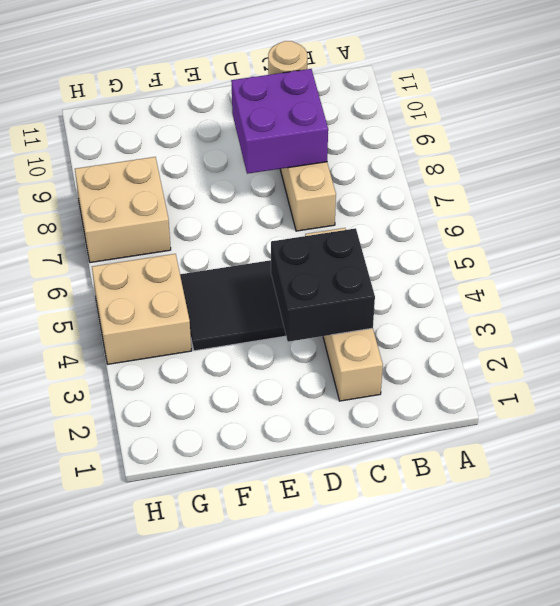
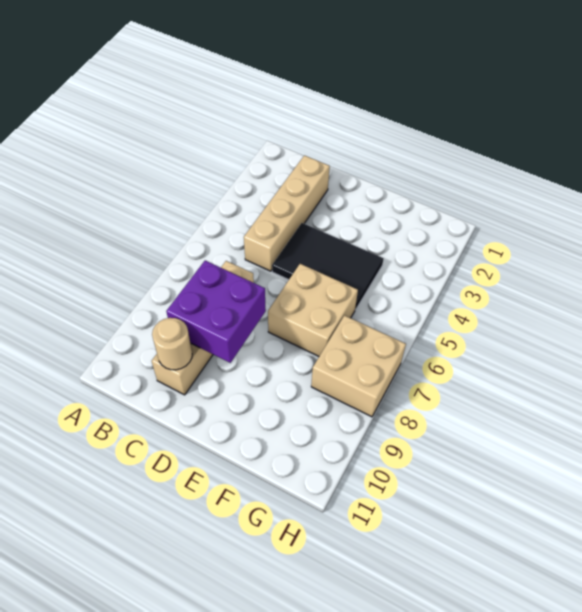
black brick C3:D4 level 2 -> none
tan brick G4:H5 level 1 -> tan brick E6:F7 level 1

